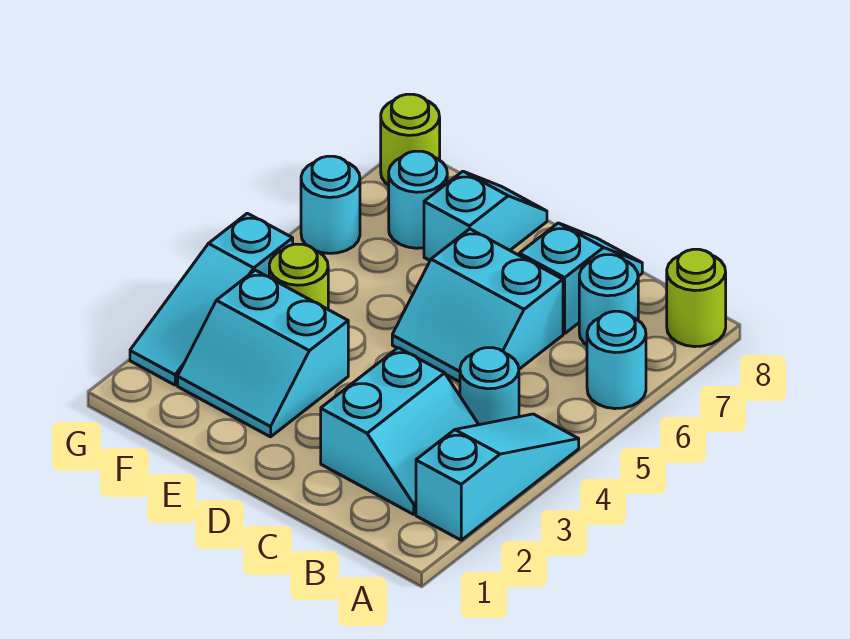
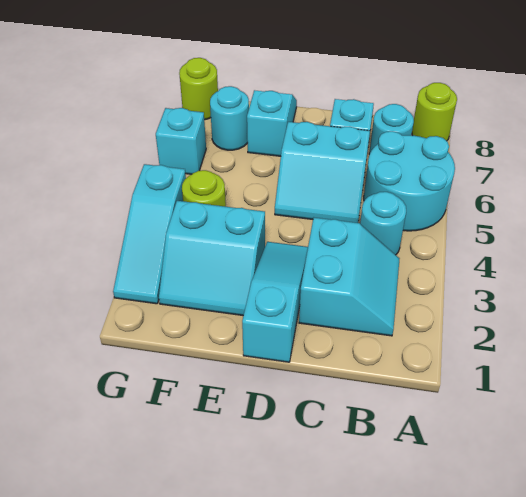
cyan slope A2:A4 level 1 top 2 -> cyan slope D1:D3 level 1 top 1
cyan round brick A6 level 1 -> cyan round brick A5:B6 level 1
cyan round brick G6 level 1 -> cyan brick G6 level 1

